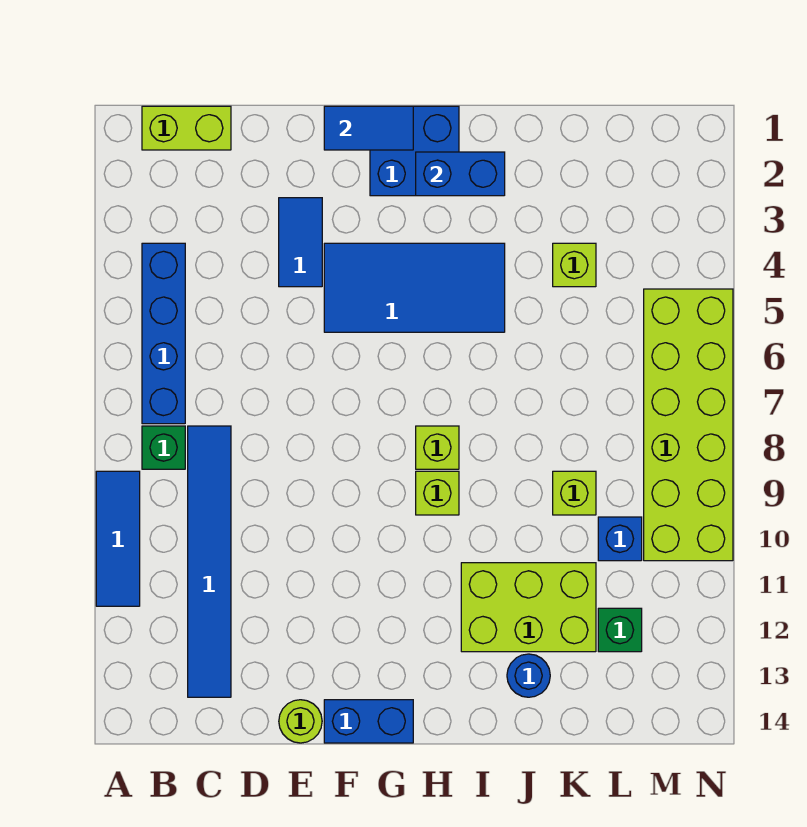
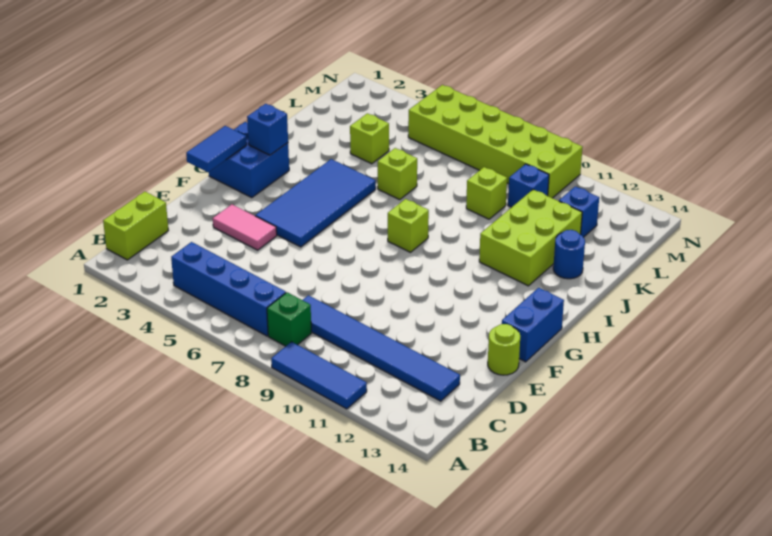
blue tile E3:E4 level 1 -> pink tile E3:E4 level 1
blue brick H2:I2 level 2 -> blue brick H2 level 2
lime brick H9 level 1 -> lime brick J6 level 1
green brick L12 level 1 -> blue brick L12 level 1

